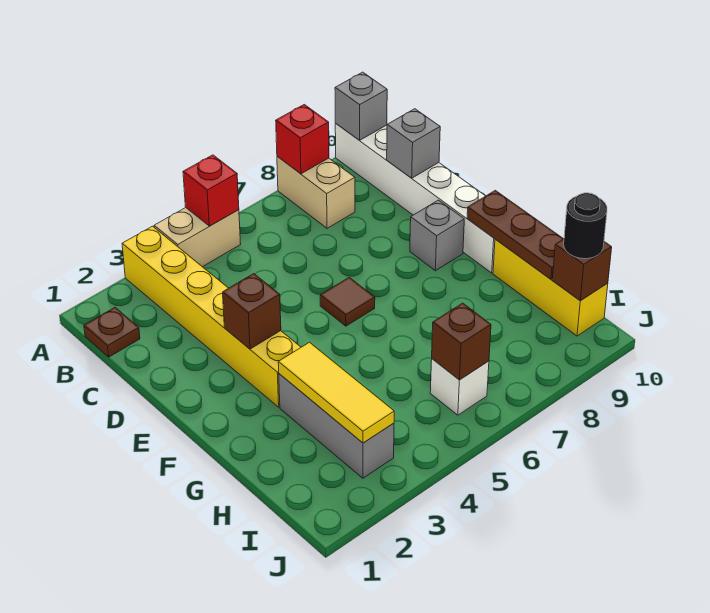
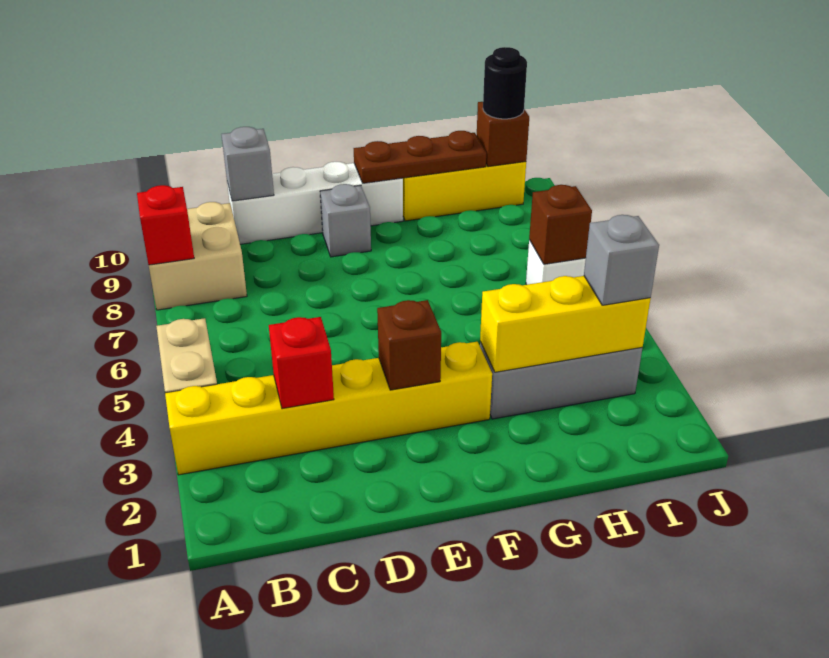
red brick A5 level 2 -> red brick C3 level 2
tan brick A8:B8 level 1 -> tan brick A8:B9 level 1
white brick A10:F10 level 1 -> white brick C10:F10 level 1
grey brick A10 level 2 -> grey brick I3 level 3
brown plate B1 level 1 -> none
brown tile E6 level 1 -> none
yellow tile G3:I3 level 2 -> yellow brick G3:I3 level 2

